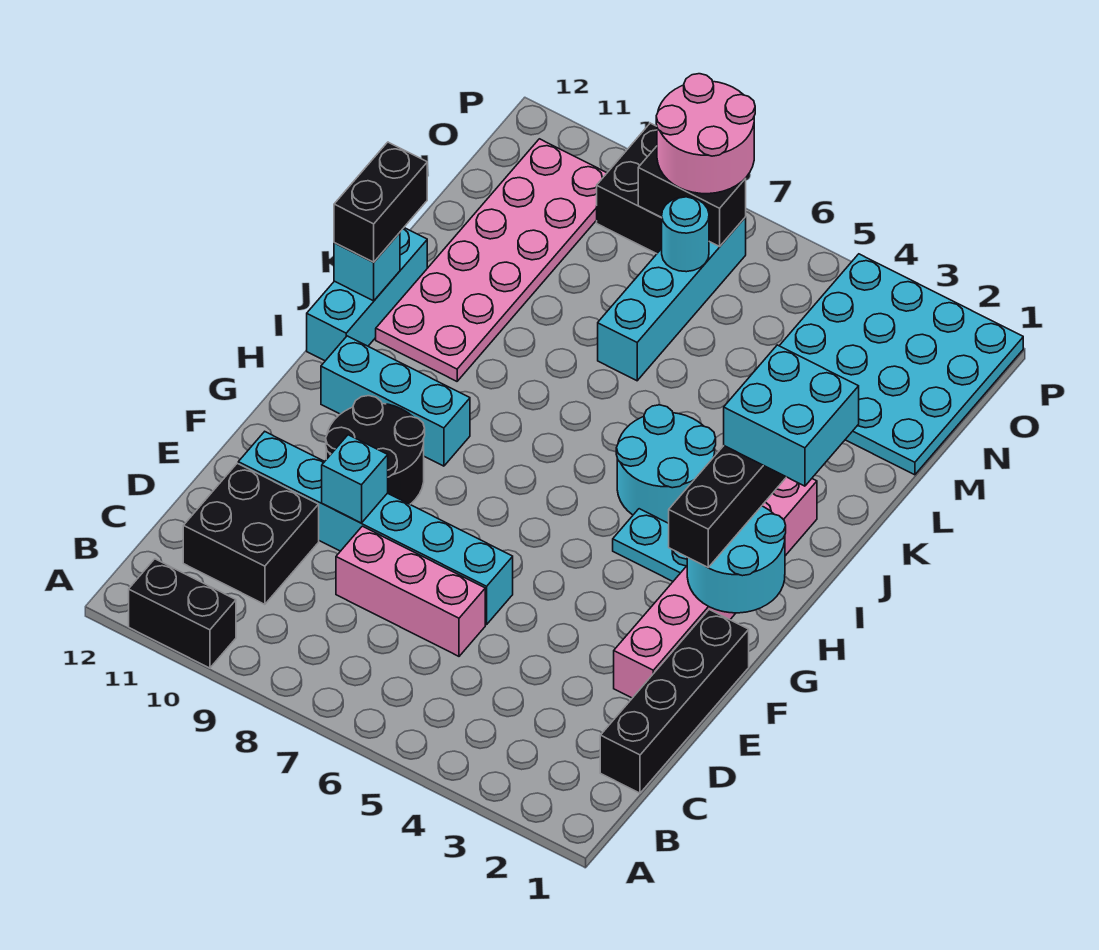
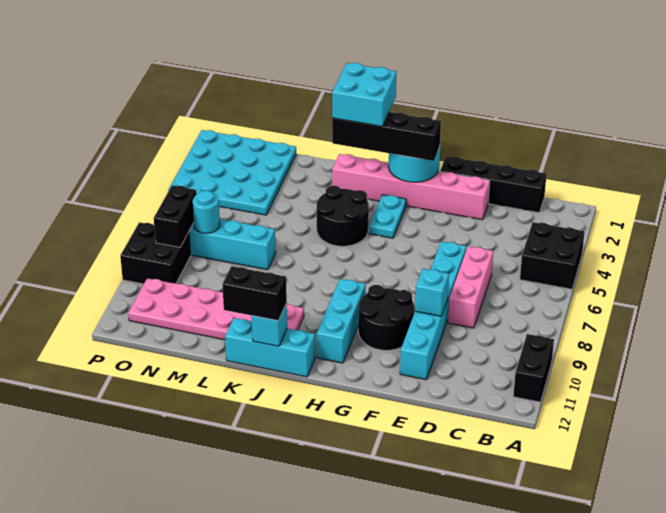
black brick C10:D11 level 1 -> black brick A4:B5 level 1
cyan round brick I4:J5 level 1 -> black round brick I4:J5 level 1
pink round brick O7:P8 level 3 -> none

